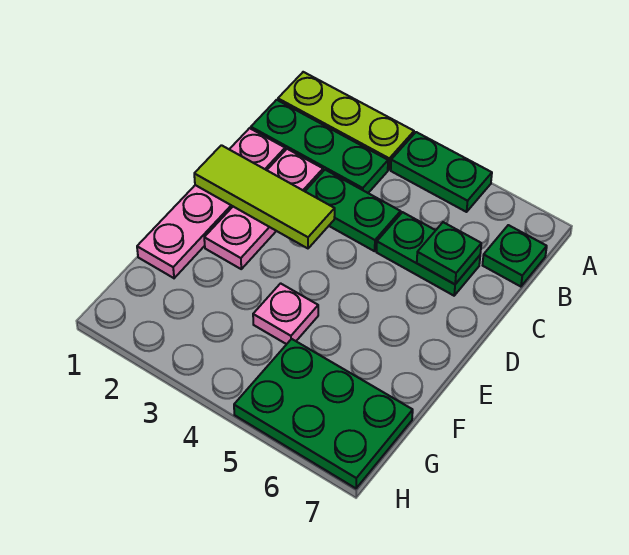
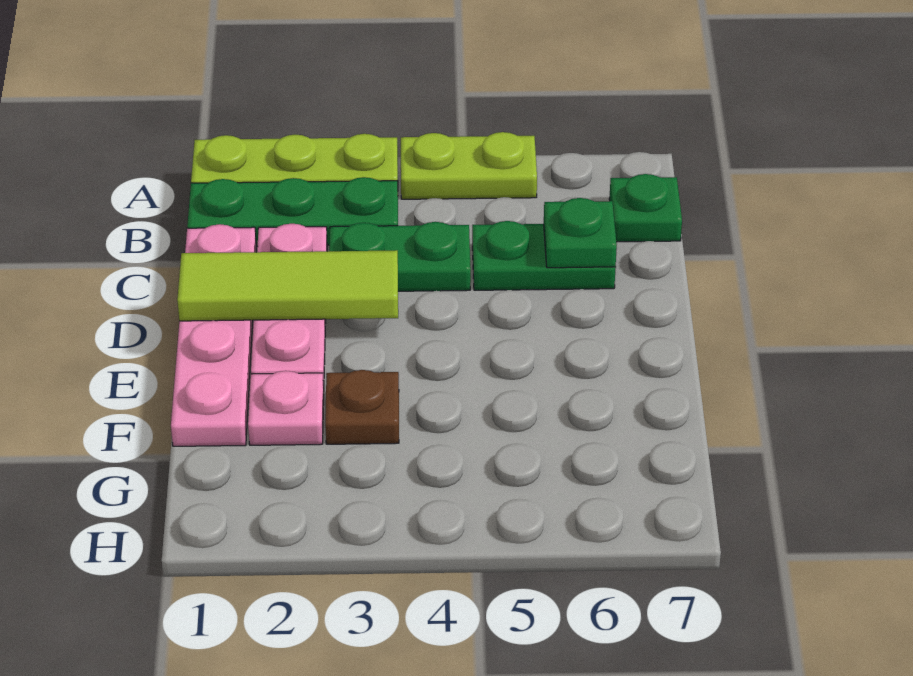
green plate A4:A5 level 1 -> lime plate A4:A5 level 1
none -> brown plate F3 level 1
pink plate F4 level 1 -> pink plate F2 level 1
green plate G5:H7 level 1 -> none

